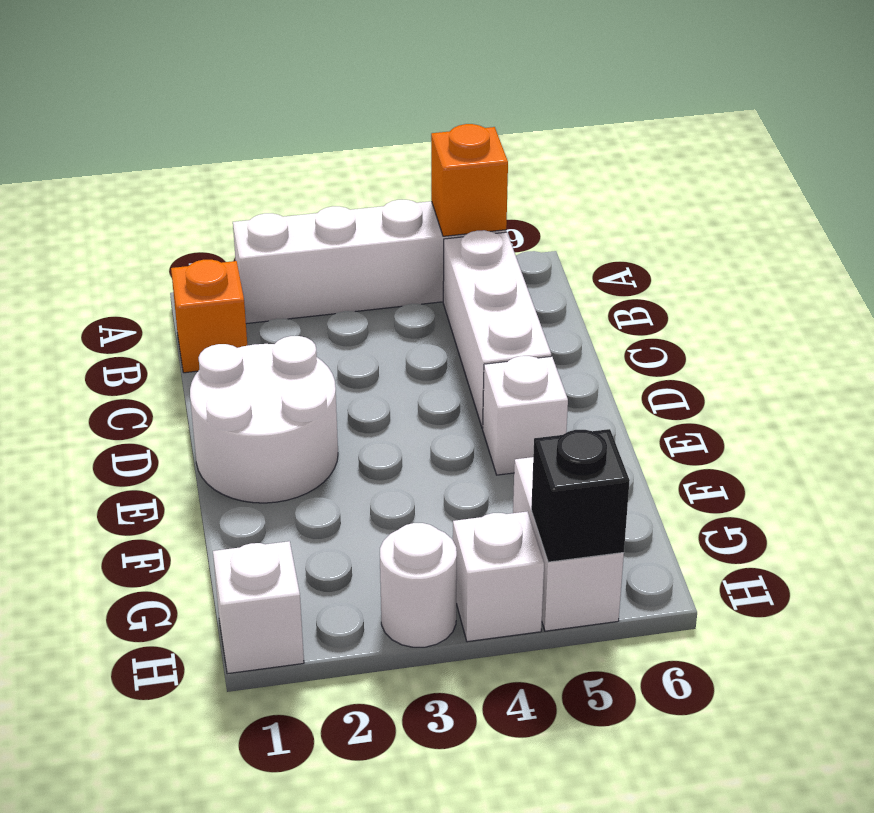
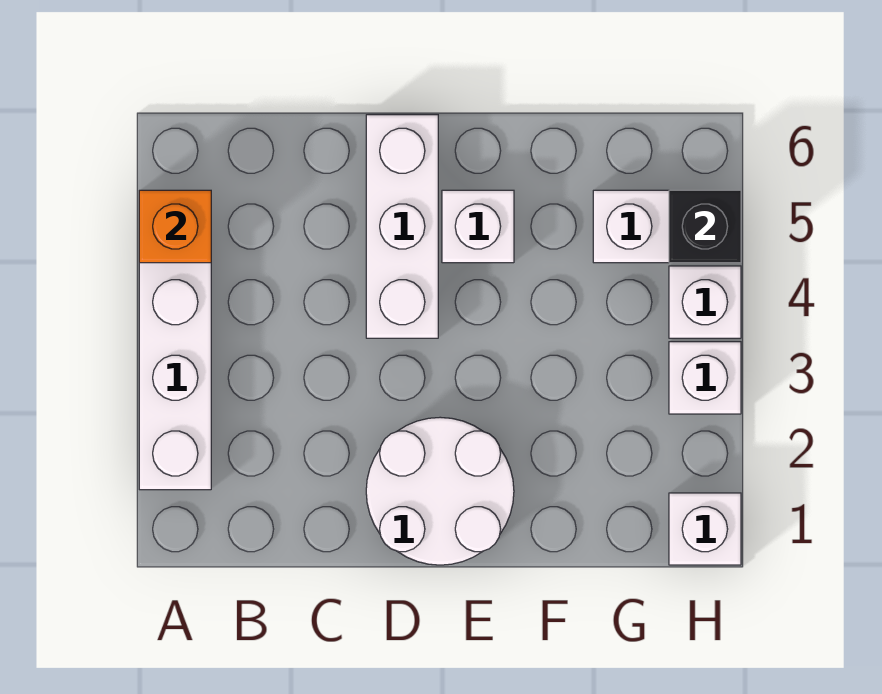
orange brick B1 level 1 -> none
white brick B5:D5 level 1 -> white brick D4:D6 level 1
white round brick H3 level 1 -> white brick H3 level 1

